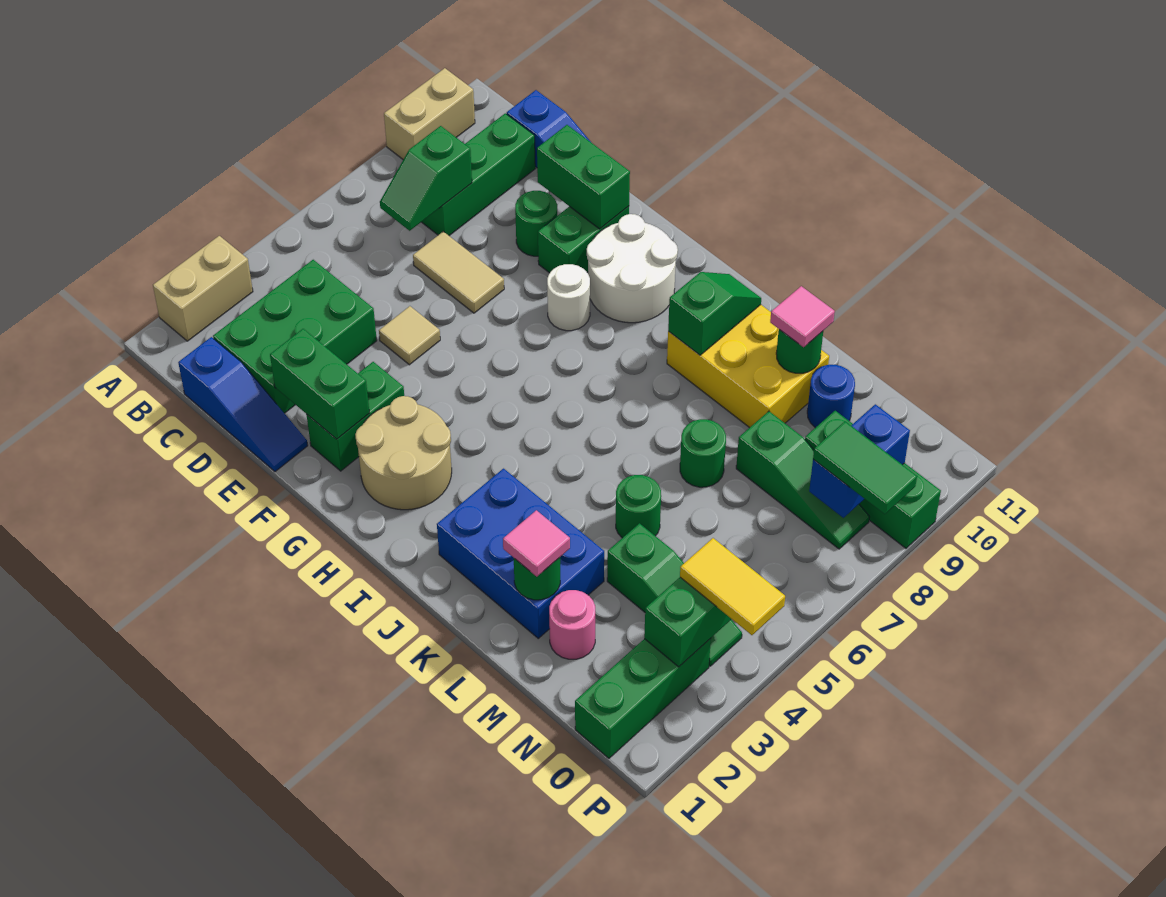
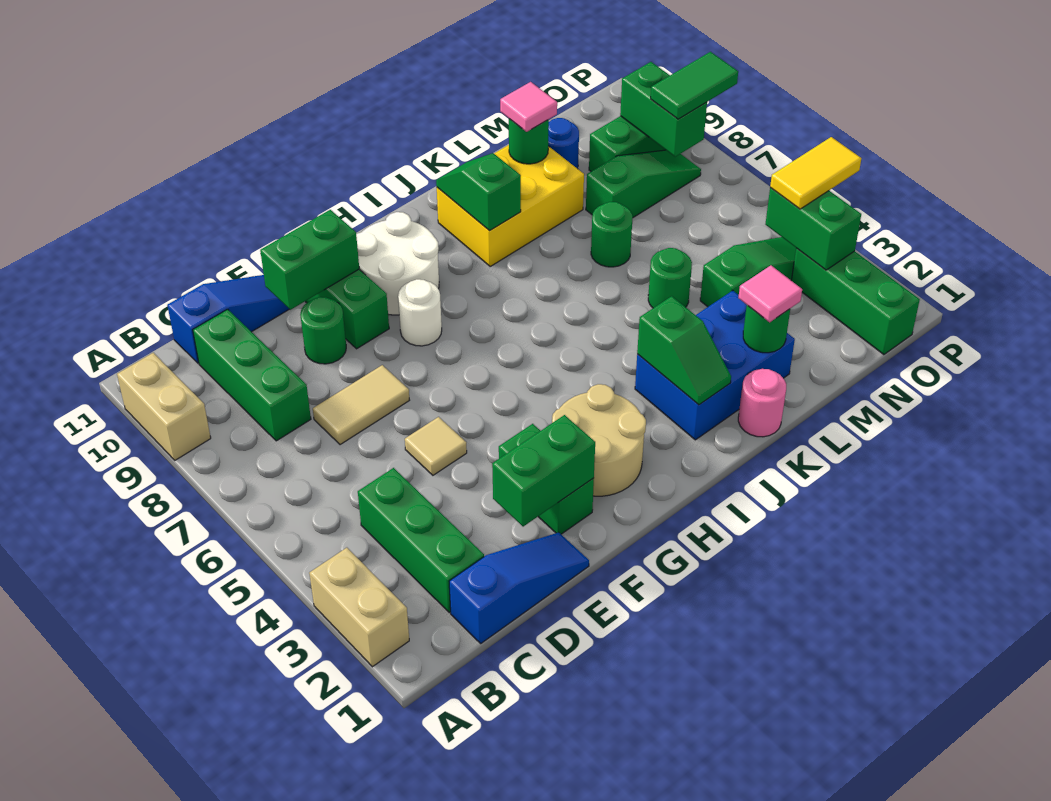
green brick C2:D4 level 1 -> green brick C2:C4 level 1
green slope C7:C8 level 2 top 8 -> green slope J2:J3 level 2 top 3
pink round brick M2 level 1 -> pink round brick K1 level 1
blue brick O8:O9 level 2 -> green brick O8:O9 level 2

